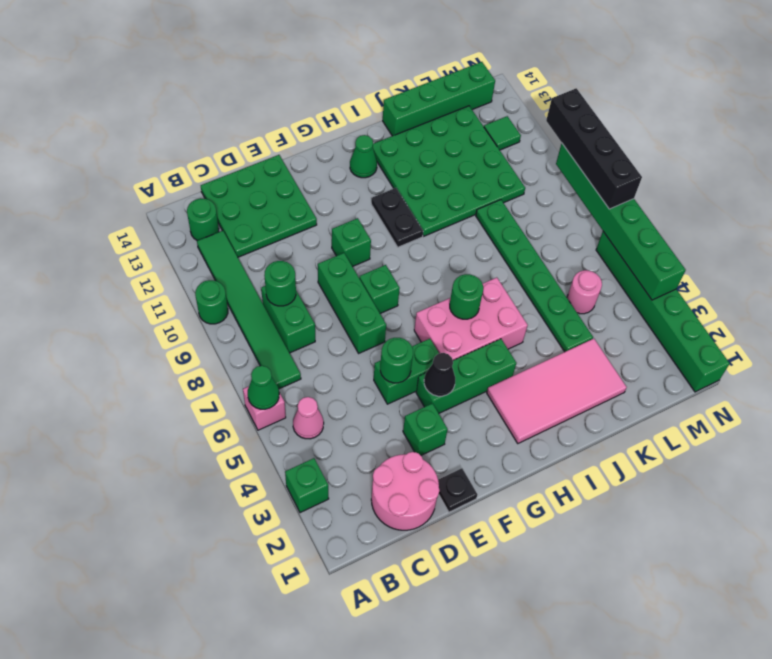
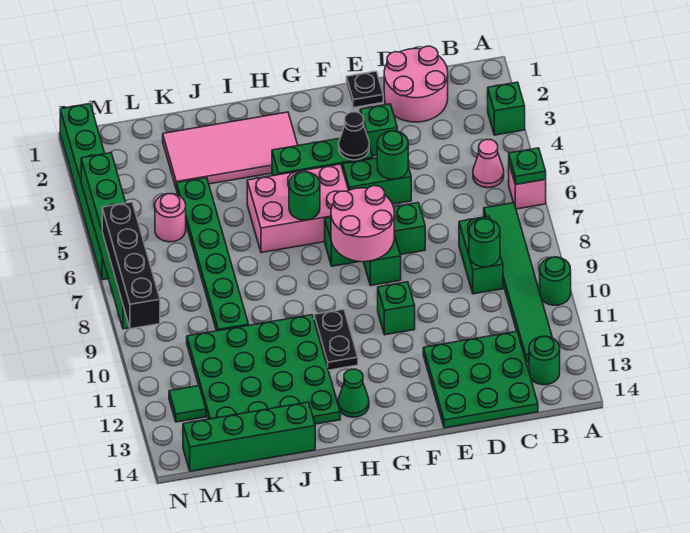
green cone A6 level 2 -> green plate A6 level 2
green brick E7:E9 level 1 -> green brick E7:G7 level 1
none -> pink round brick F7:G8 level 2

